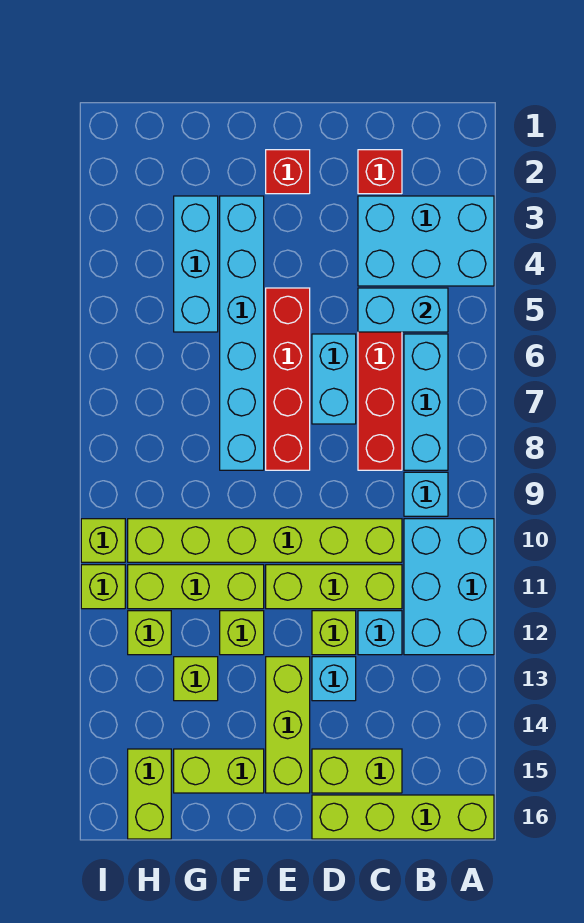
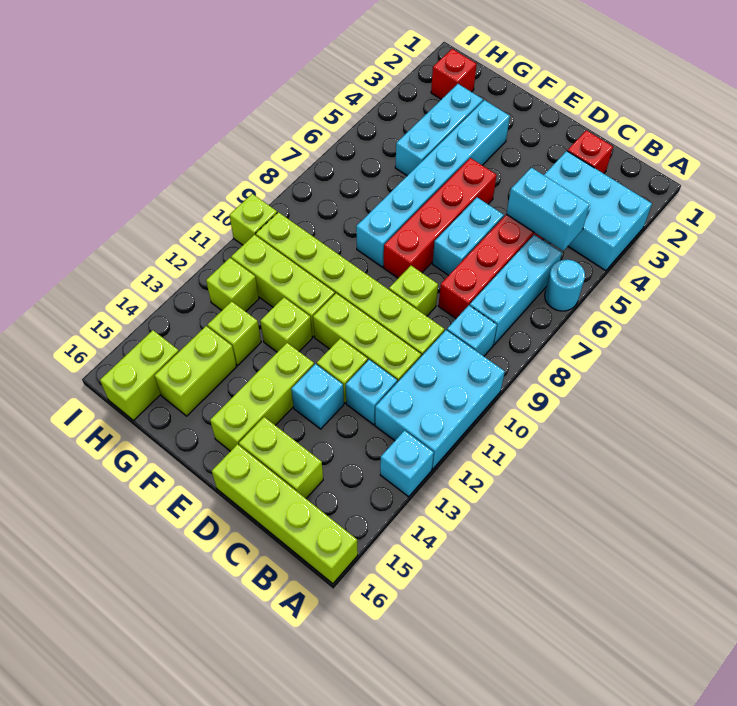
none -> cyan round brick A6 level 1
none -> cyan brick A13 level 1
red brick E2 level 1 -> red brick H2 level 1
lime brick F15:G15 level 1 -> lime brick G14:G15 level 1
lime brick I11 level 1 -> lime brick D9 level 1

